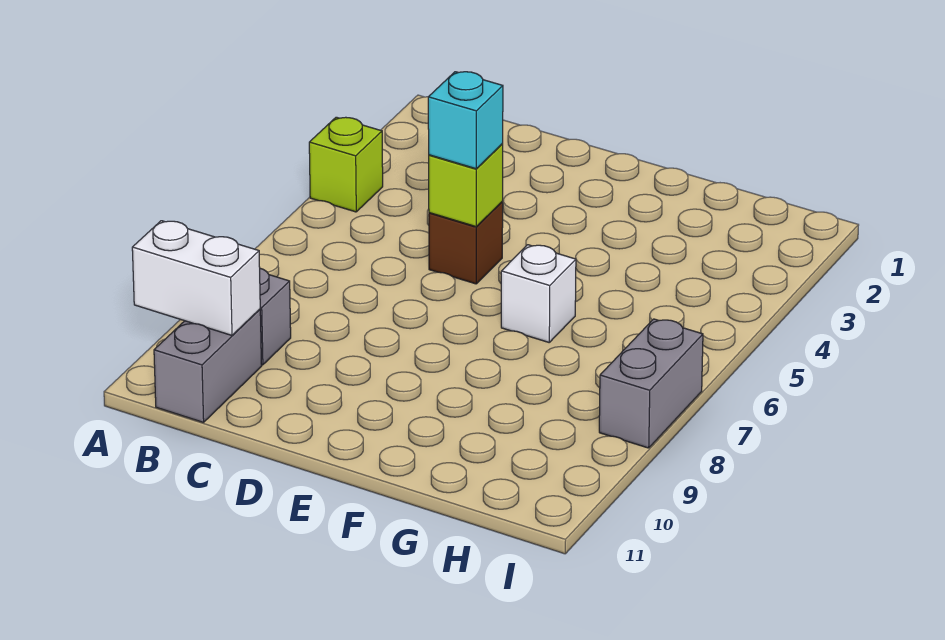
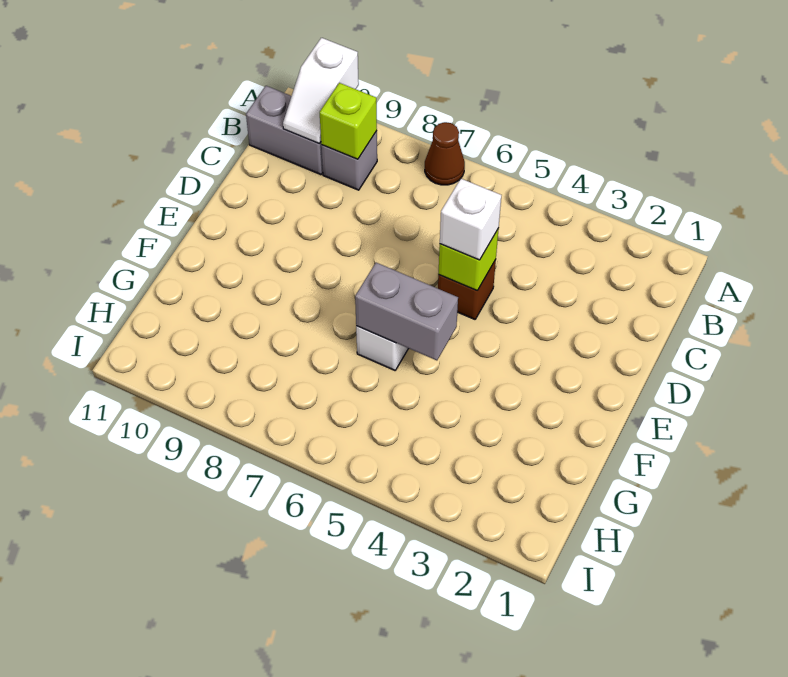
lime brick A4 level 1 -> lime brick B9 level 2
none -> brown cone A7 level 1
white brick A10:B10 level 2 -> white slope A10:B10 level 2 top A
cyan brick D5 level 3 -> white brick D5 level 3
grey brick I7:I8 level 1 -> grey brick F5:F6 level 2

